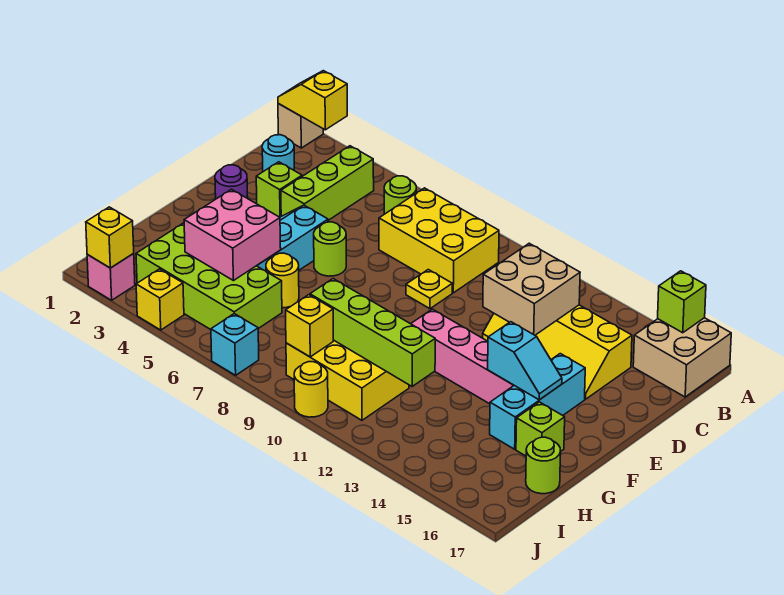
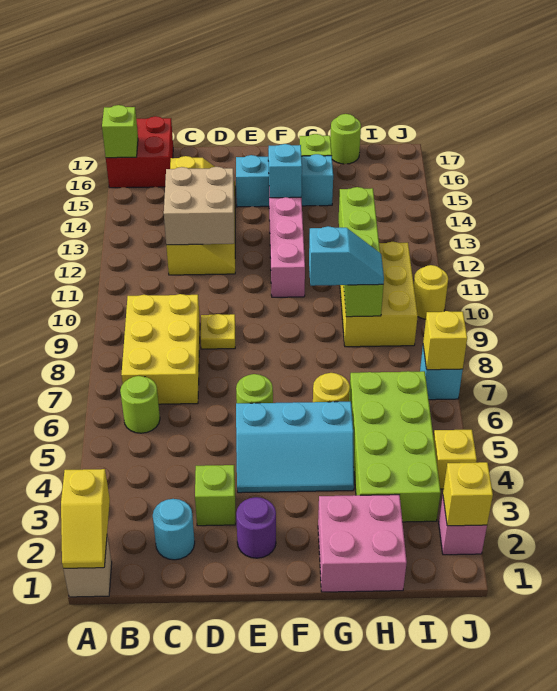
tan brick A16:B17 level 1 -> red brick A16:B17 level 1
lime brick B4:D4 level 1 -> none
pink brick G4:H5 level 2 -> pink brick G1:H2 level 1
none -> cyan slope G9:H9 level 3 top G
yellow brick I9 level 2 -> yellow brick J7 level 2

